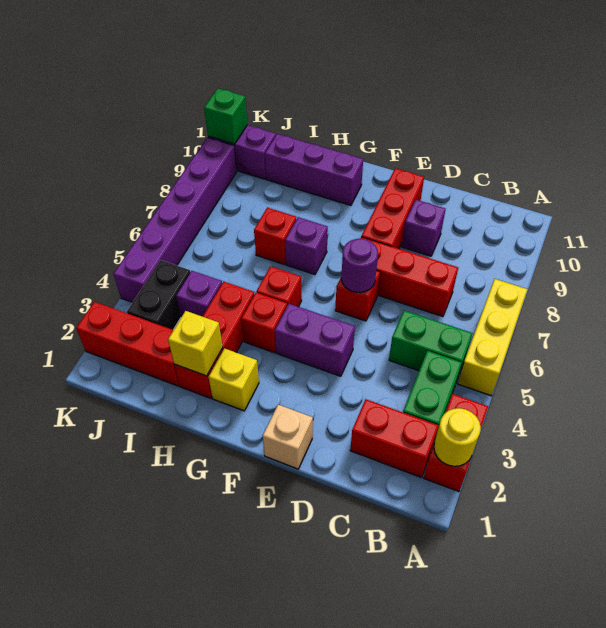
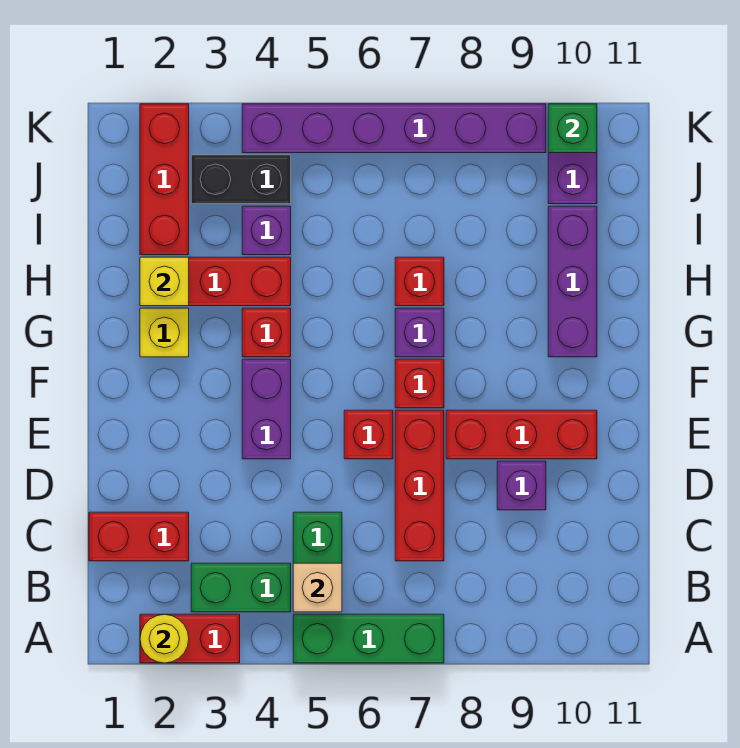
yellow brick A5:A7 level 1 -> green brick A5:A7 level 1
red brick B2:C2 level 1 -> red brick C1:C2 level 1
tan brick E1 level 1 -> tan brick B5 level 2
purple round brick E6 level 2 -> none
red brick G5 level 1 -> red brick F7 level 1

